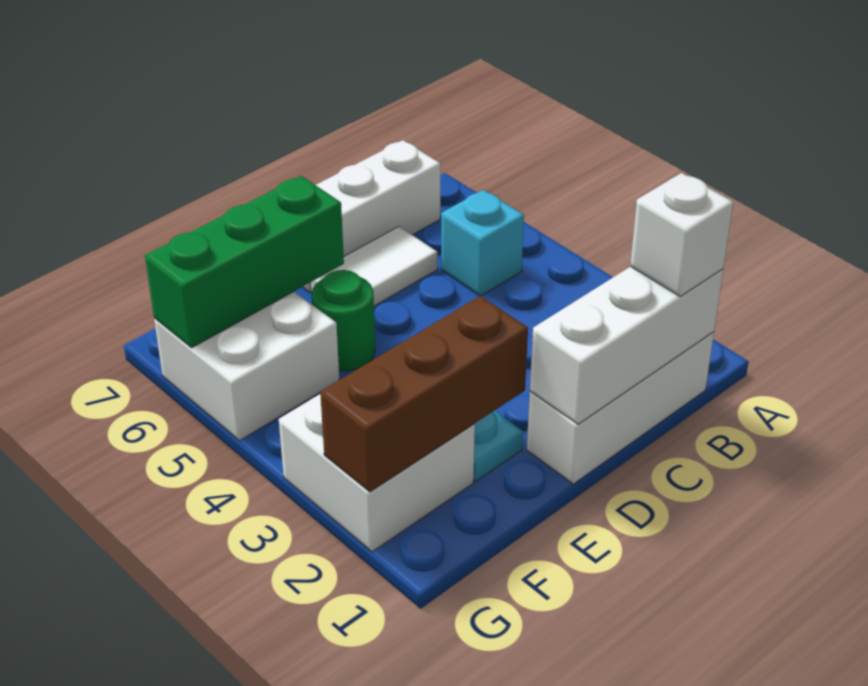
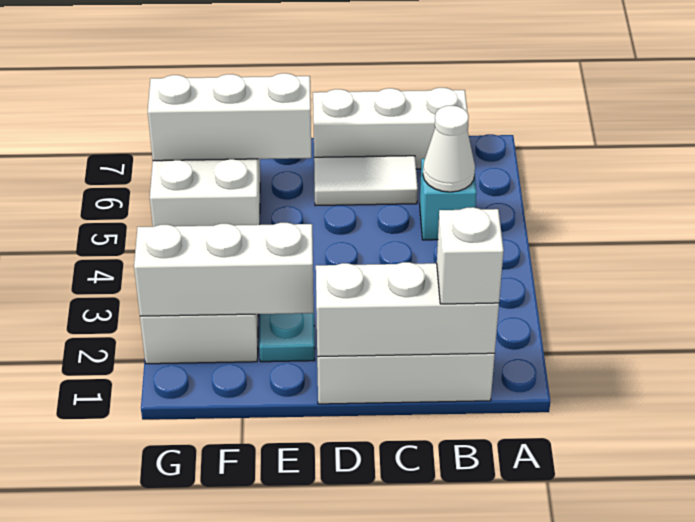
none -> white cone B5 level 2
brown brick E2:G2 level 2 -> white brick E2:G2 level 2
green round brick E5 level 1 -> none
green brick E6:G6 level 2 -> white brick E6:G6 level 2

